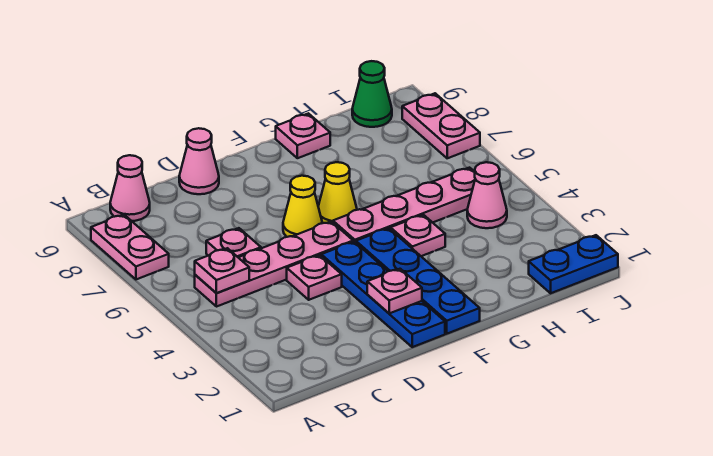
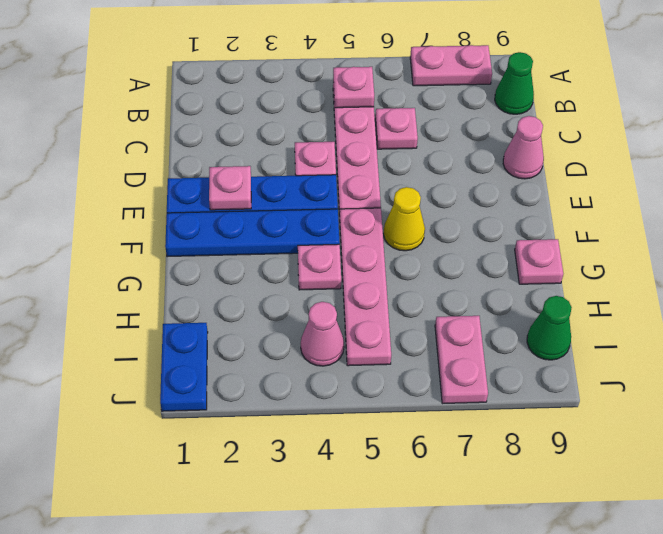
pink cone B9 level 1 -> green cone B9 level 1
yellow cone E6 level 1 -> none
pink plate J7:J8 level 1 -> pink plate I7:J7 level 1

